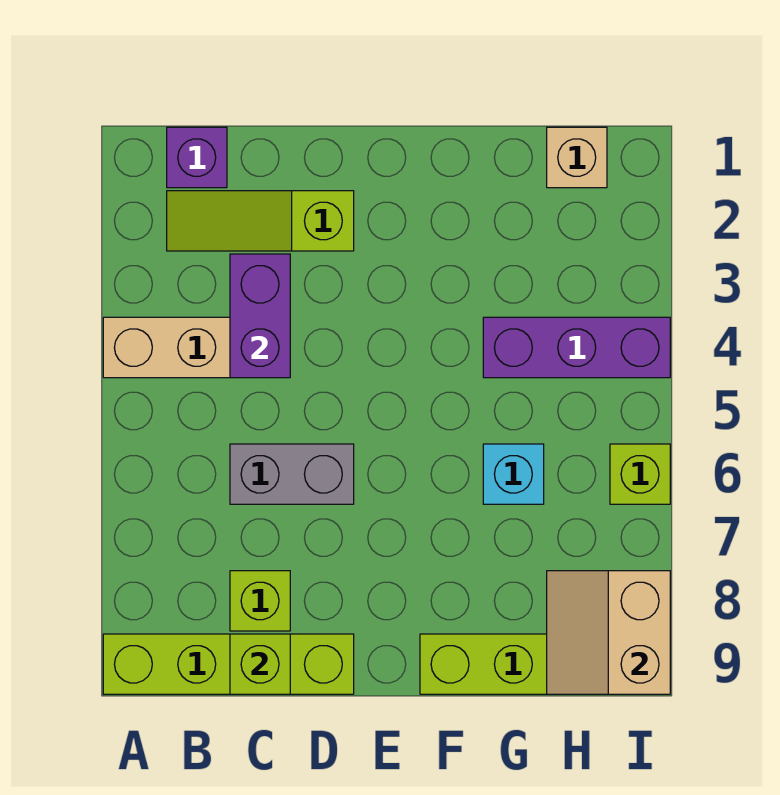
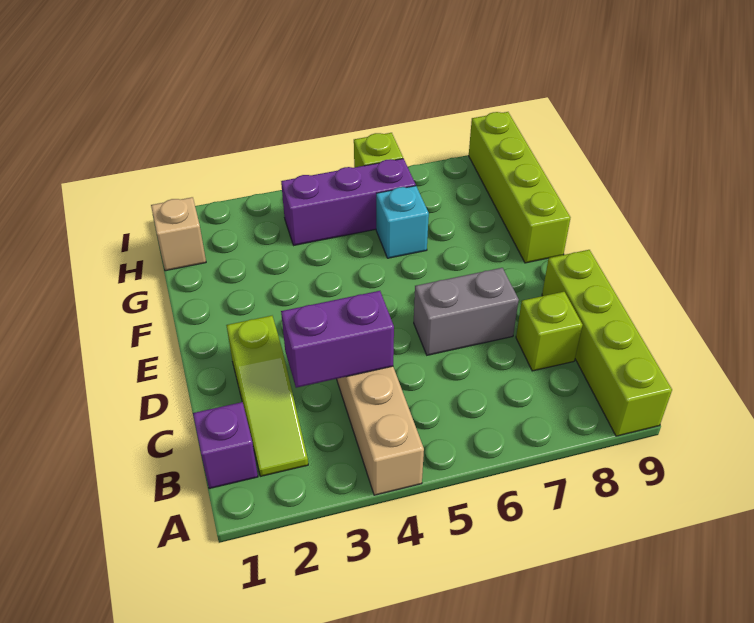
grey brick C6:D6 level 1 -> grey brick D6:D7 level 1
lime brick C9 level 2 -> none
purple brick G4:I4 level 1 -> purple brick H4:H6 level 1
tan slope H8:I9 level 2 top I -> none

